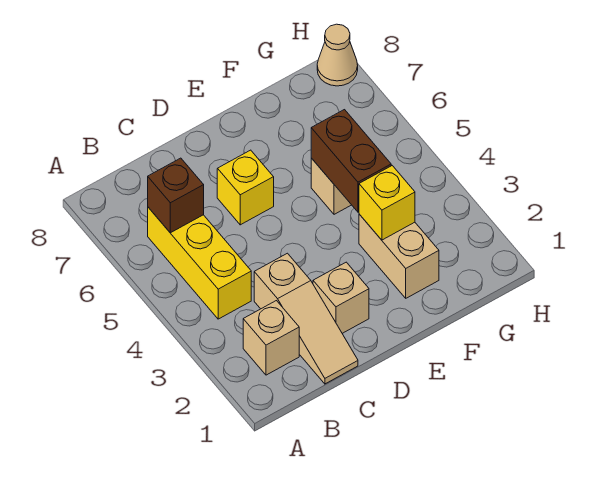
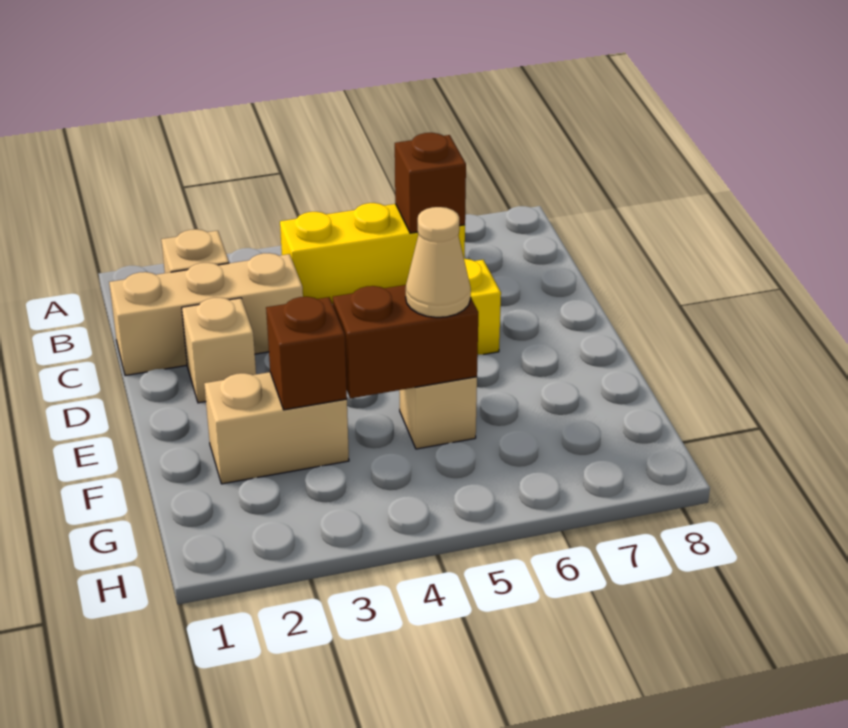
tan slope C1:C3 level 1 top 3 -> tan brick C1:C3 level 1
yellow brick F3 level 2 -> brown brick F3 level 2
tan cone H8 level 1 -> tan cone F5 level 3

